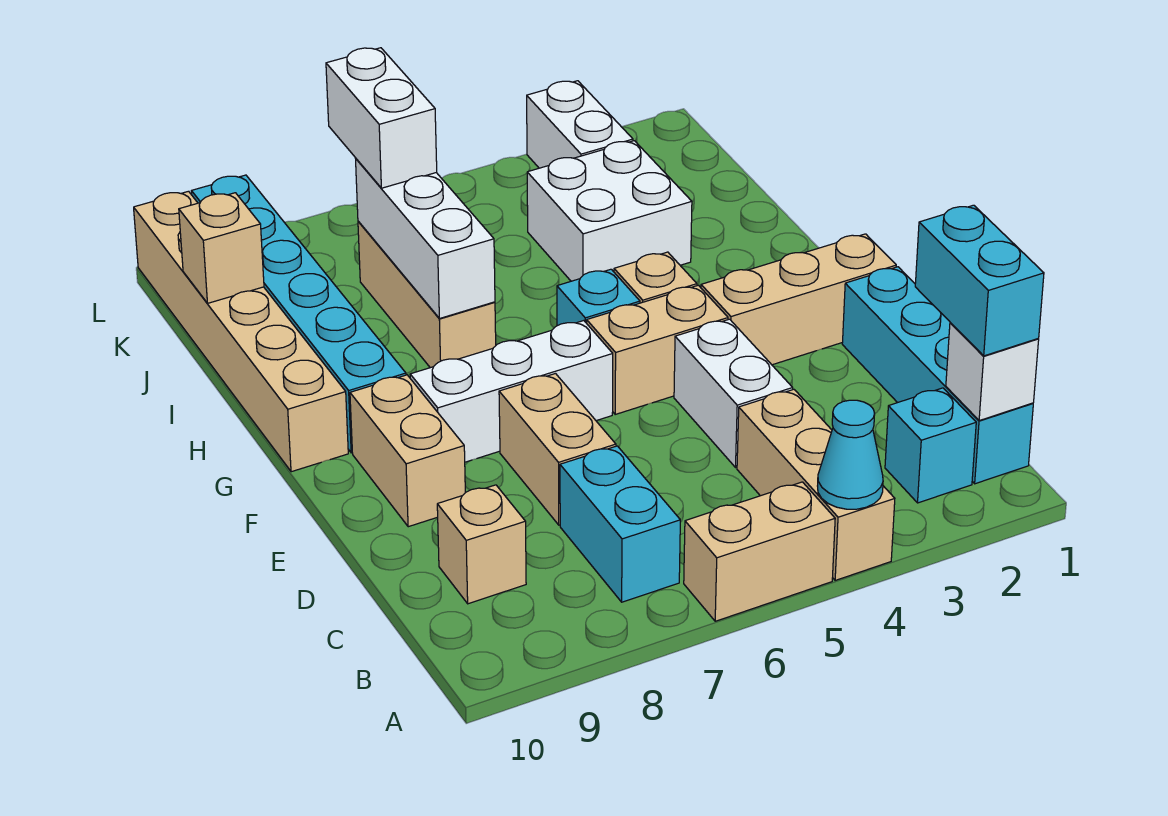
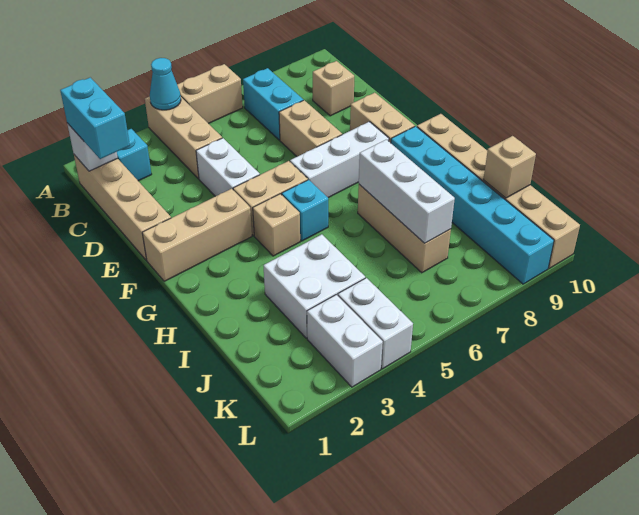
cyan brick B1:E1 level 1 -> tan brick B1:E1 level 1
white brick J7:K7 level 3 -> white brick K4:L4 level 1

